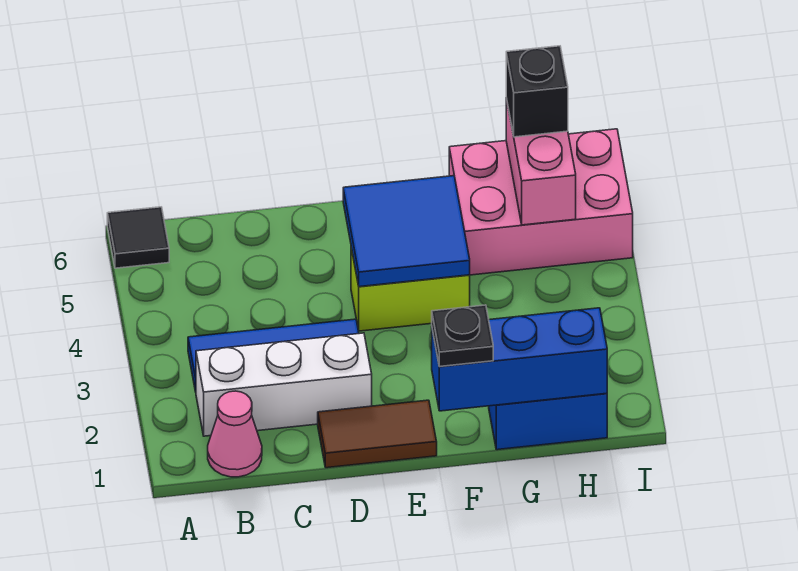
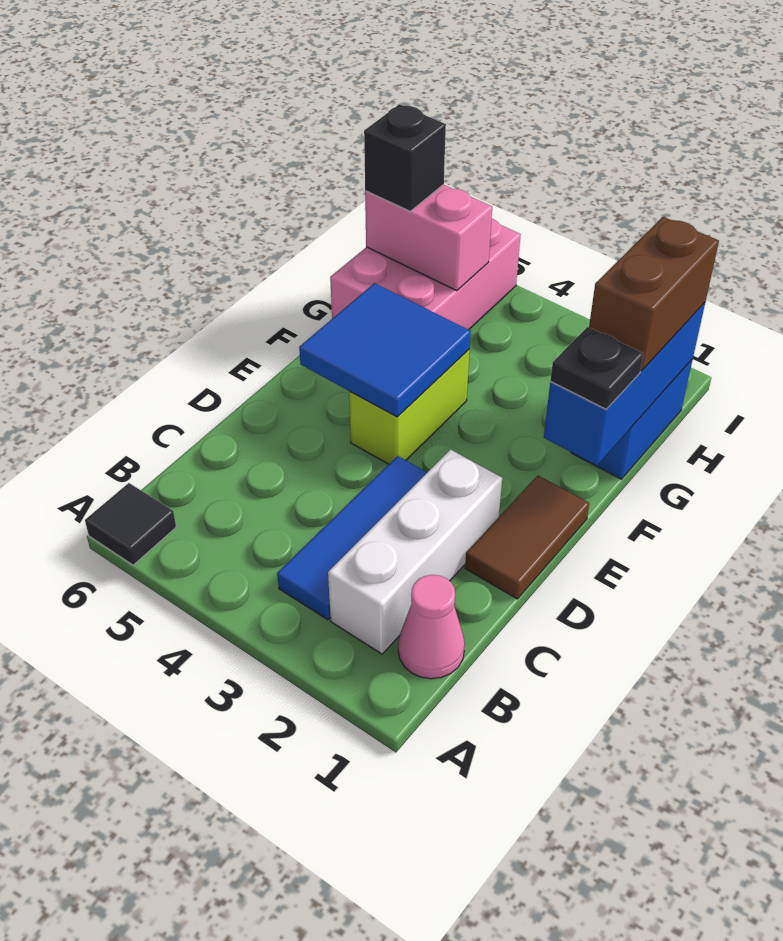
none -> brown brick G1:H1 level 3

